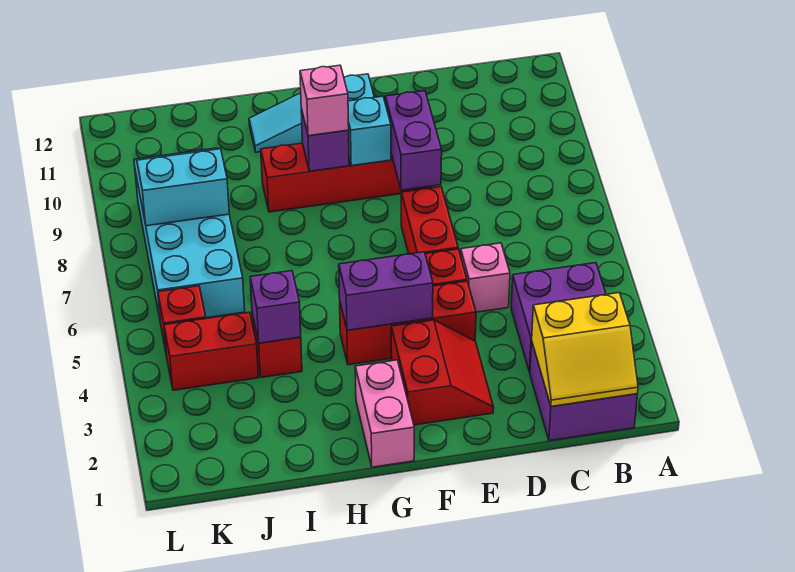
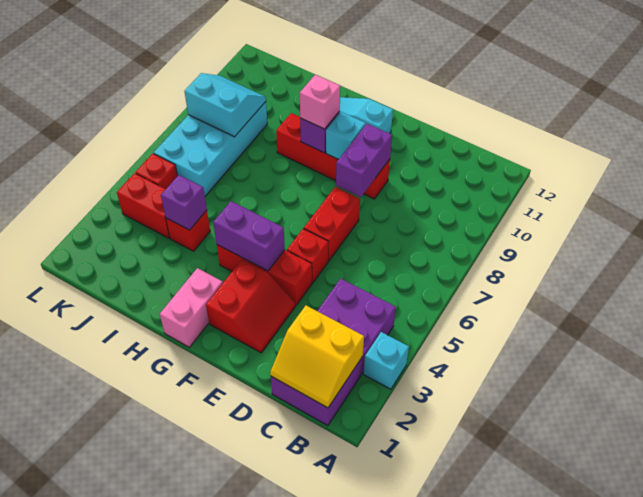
none -> cyan brick A3 level 1
pink brick D5 level 1 -> none

